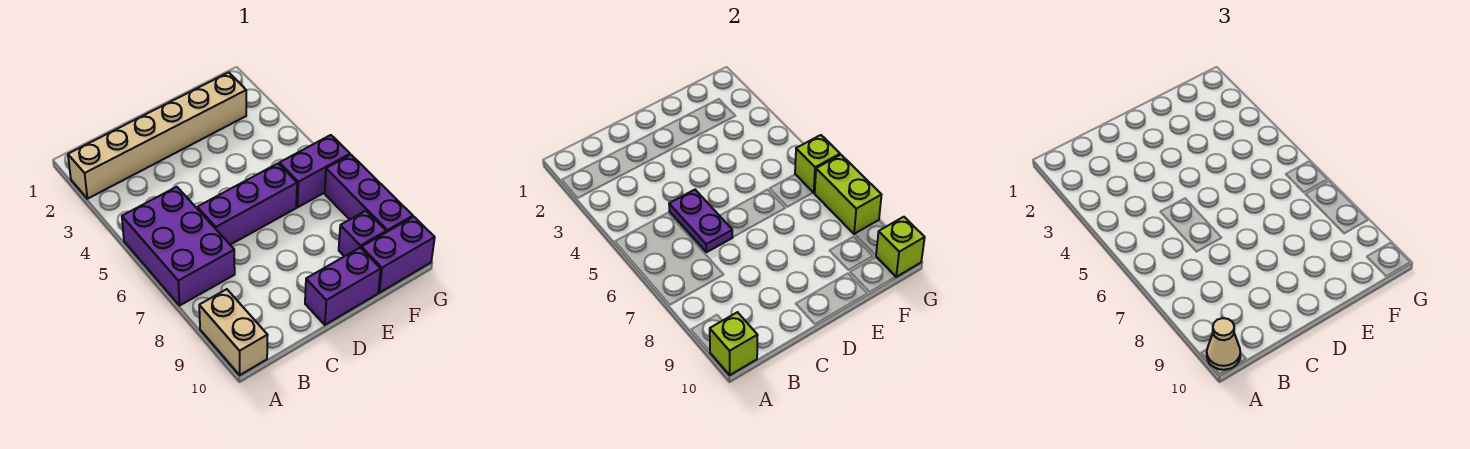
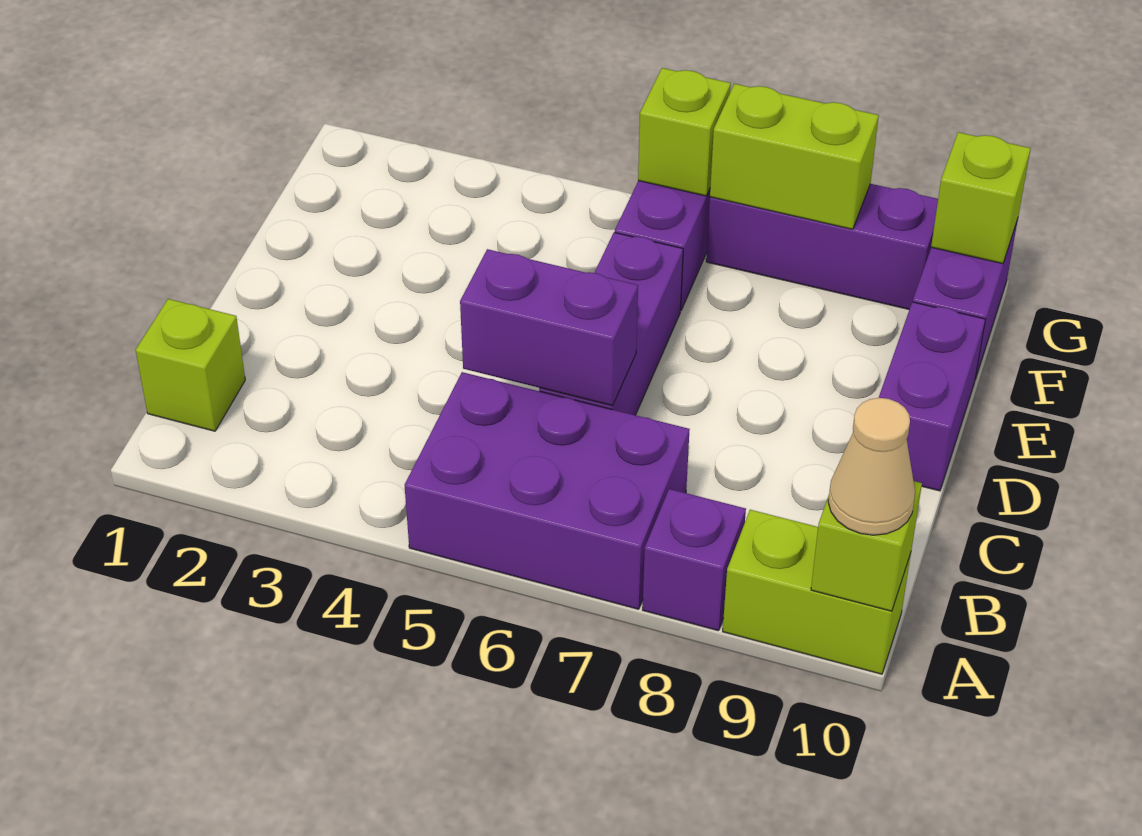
tan brick A2:F2 level 1 -> none
tan brick A9:A10 level 1 -> lime brick A9:A10 level 1
none -> lime brick B1 level 1
purple plate C5:C6 level 2 -> purple brick C5:C6 level 2
purple brick F9 level 1 -> purple brick A8 level 1

